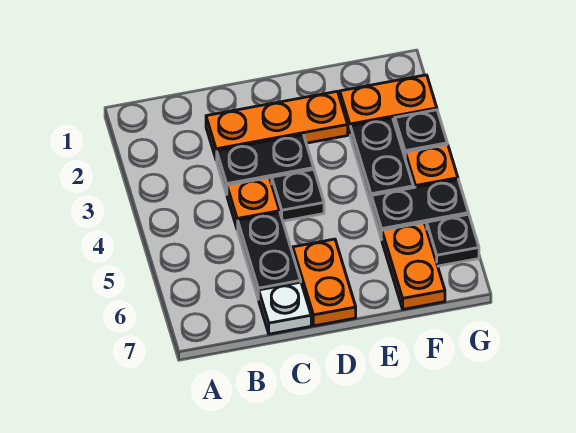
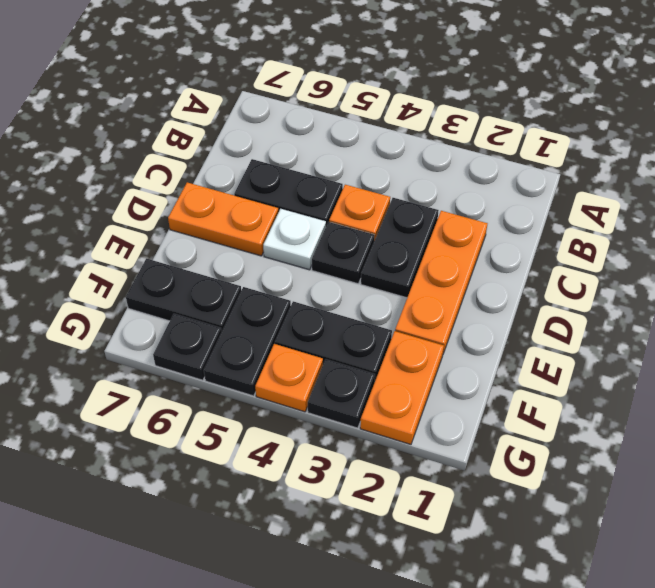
white plate C7 level 1 -> white plate D5 level 1
orange plate F6:F7 level 1 -> black plate F6:F7 level 1

